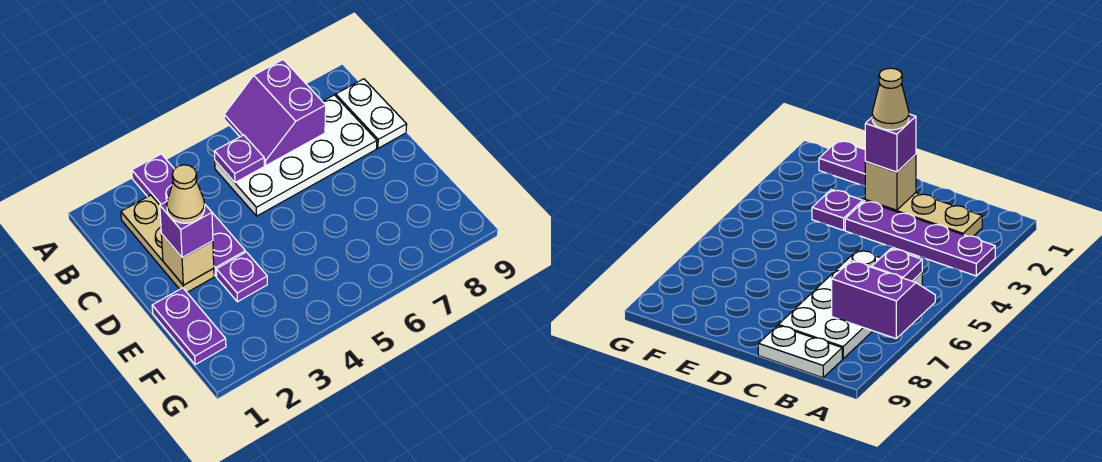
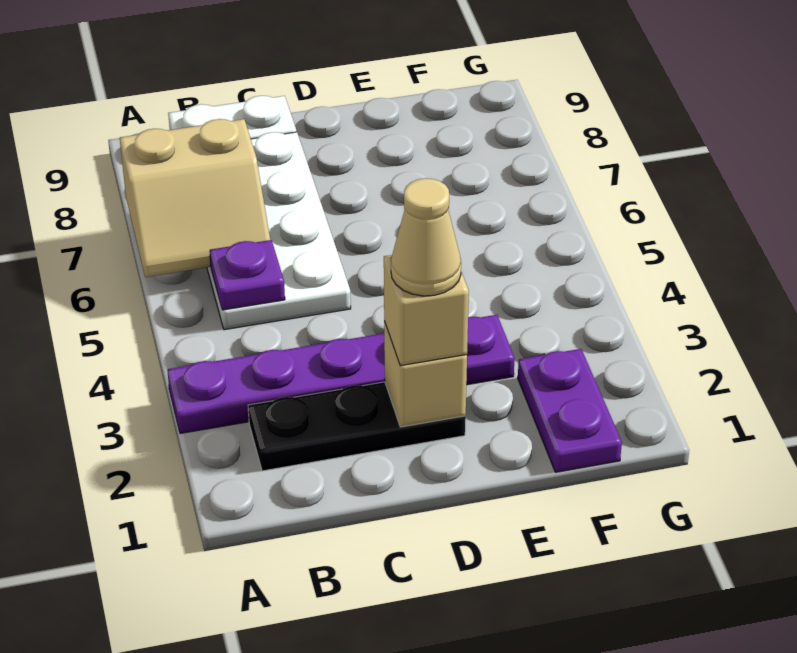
purple slope A6:B7 level 2 top 7 -> tan slope A6:B7 level 2 top 7
tan plate B2:D2 level 1 -> black plate B2:D2 level 1
purple brick D2 level 3 -> tan brick D2 level 3
purple plate E1:F1 level 1 -> purple plate F1:F2 level 1

